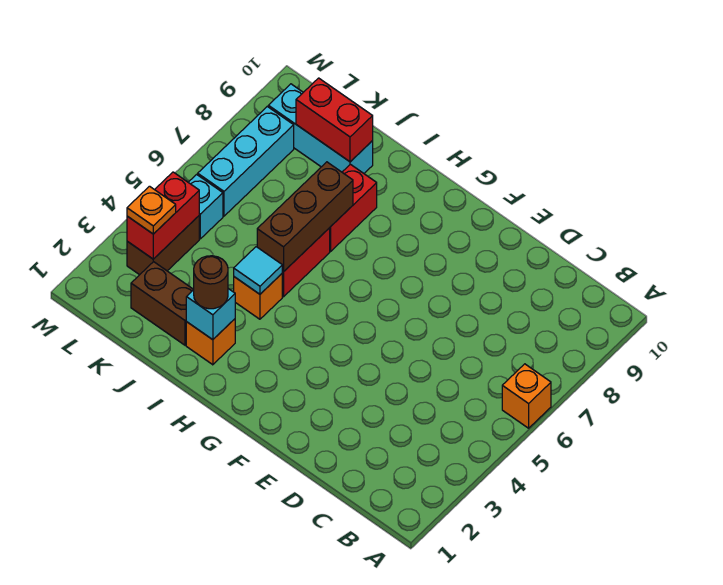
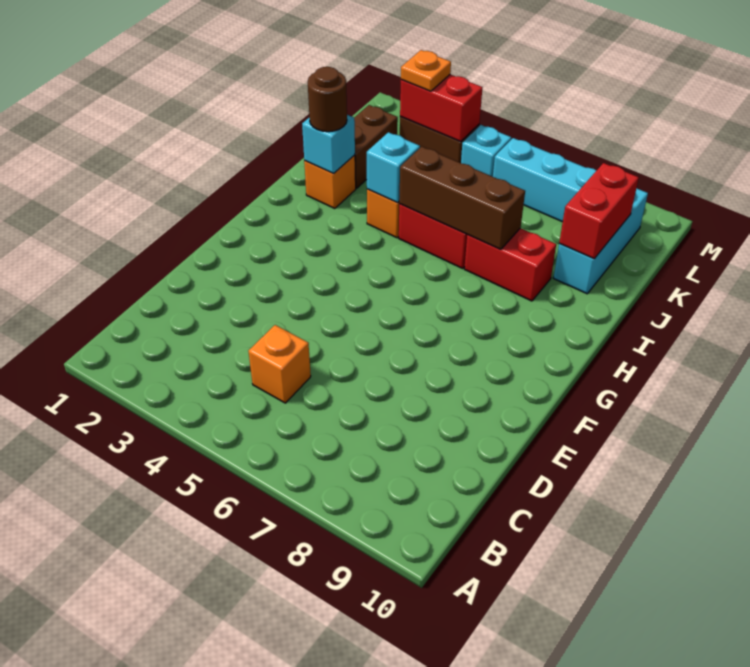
orange brick A6 level 1 -> orange brick C5 level 1
cyan tile I4 level 2 -> cyan brick I4 level 2

